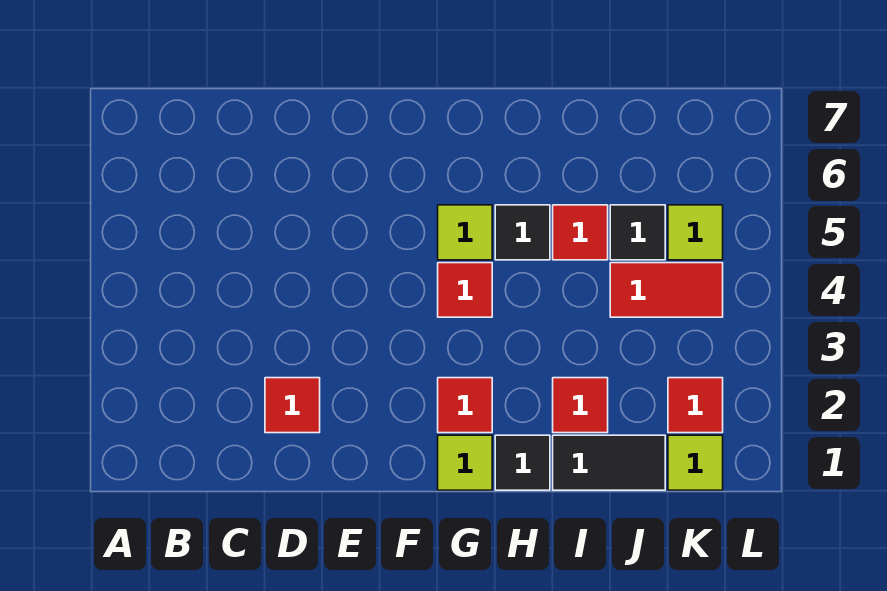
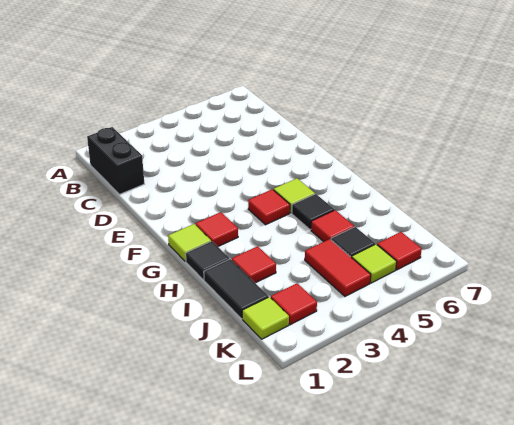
none -> black brick B1:C1 level 1
red tile D2 level 1 -> red tile K6 level 1

